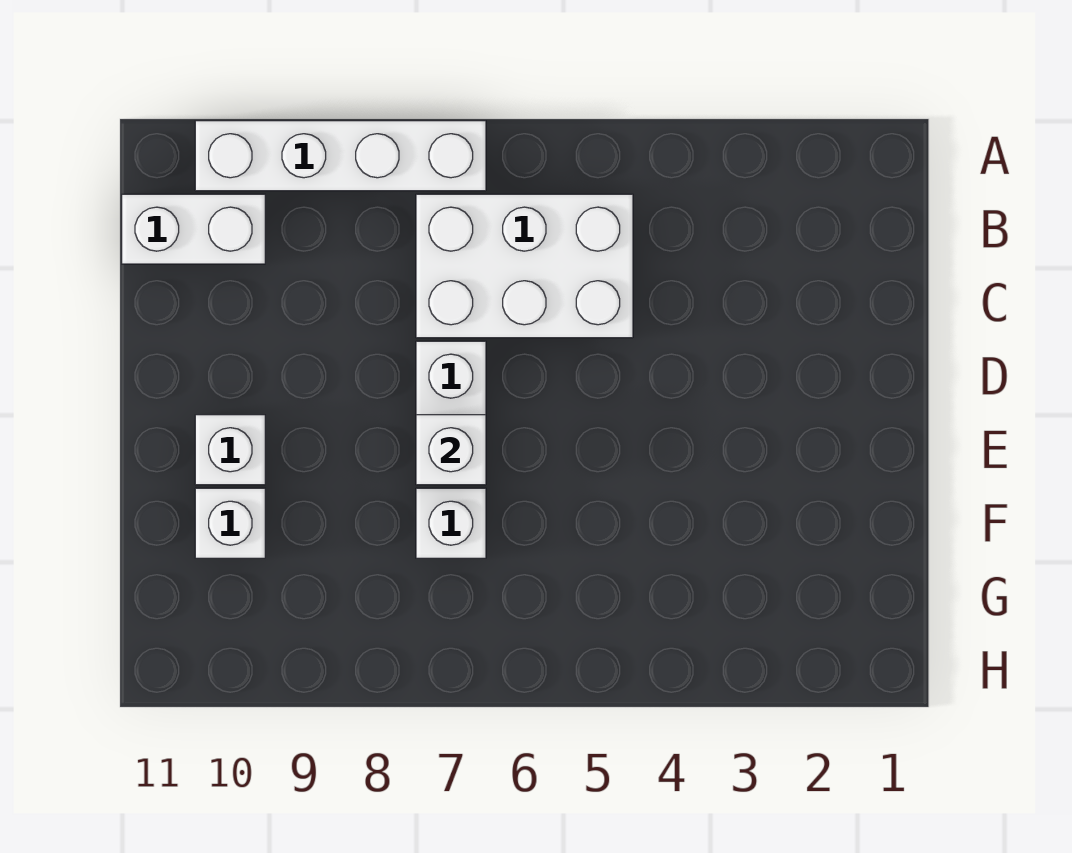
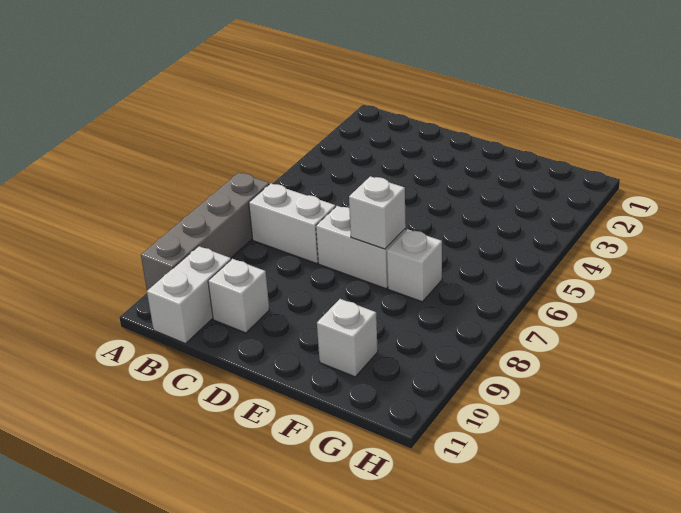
white brick A7:A10 level 1 -> grey brick A7:A10 level 1
white brick B5:C7 level 1 -> white brick B7:C7 level 1
white brick E10 level 1 -> white brick C10 level 1

